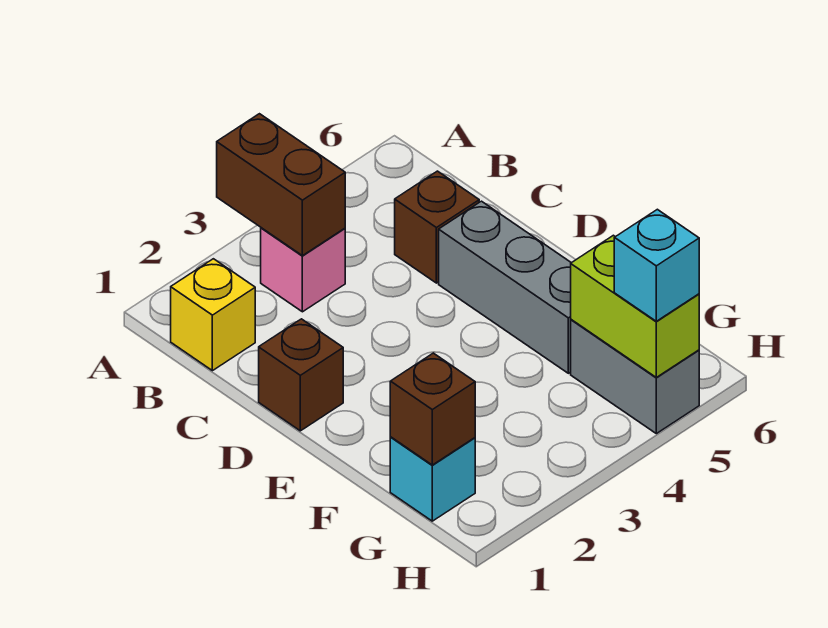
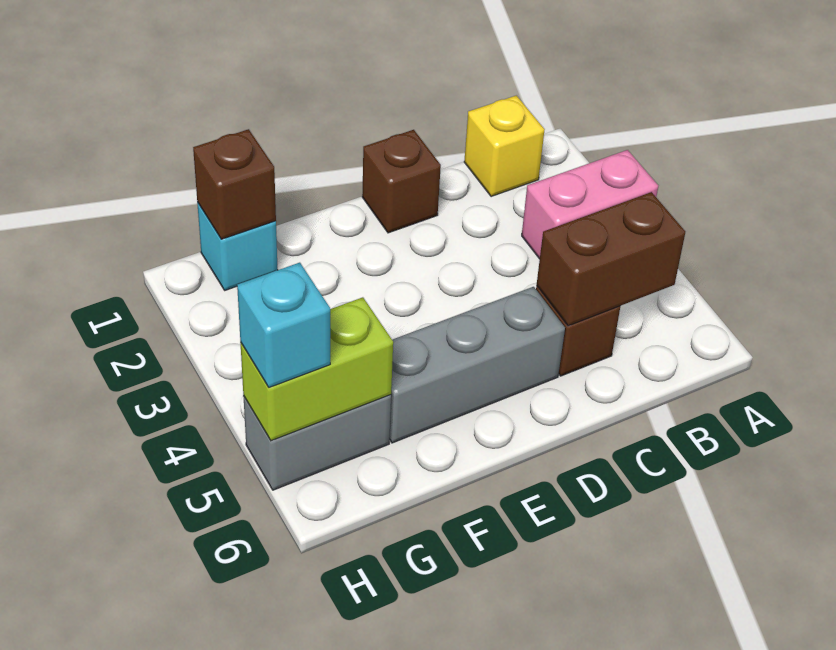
brown brick A3:B3 level 2 -> brown brick B5:C5 level 2
pink brick B3 level 1 -> pink brick A3:B3 level 1

